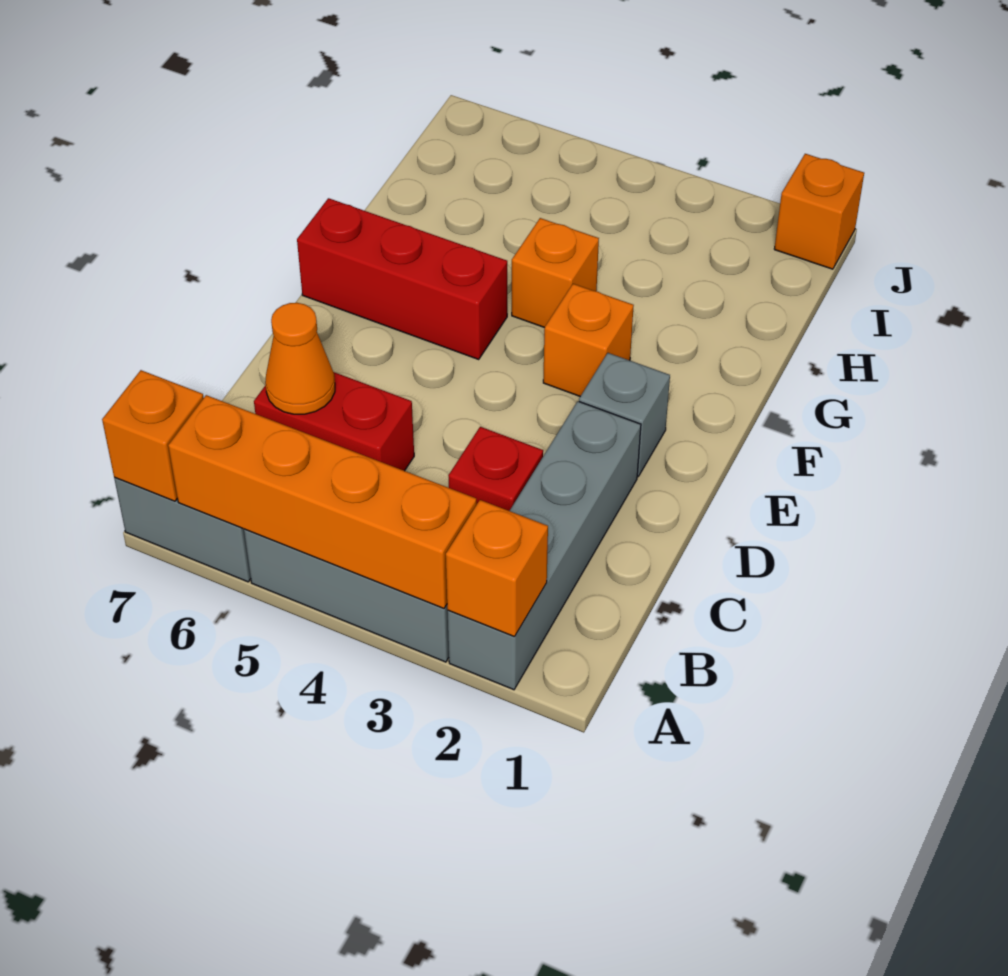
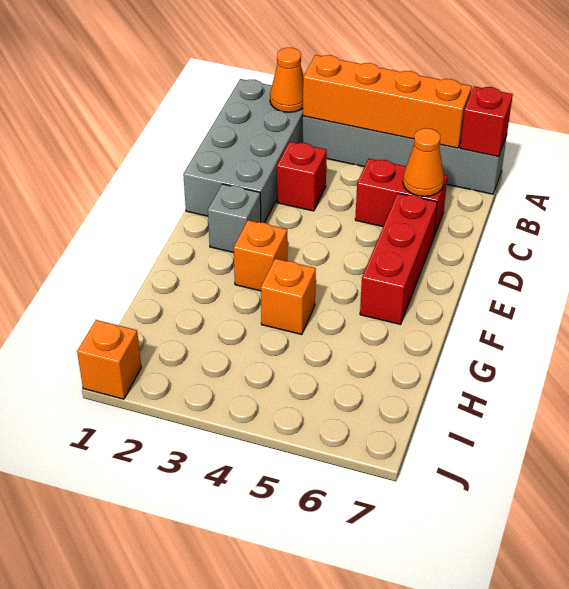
grey brick A2:D2 level 1 -> grey brick A1:D2 level 1
orange brick A2 level 2 -> orange cone A2 level 2
orange brick A7 level 2 -> red brick A7 level 2
red brick F5:F7 level 1 -> red brick D6:F6 level 1

